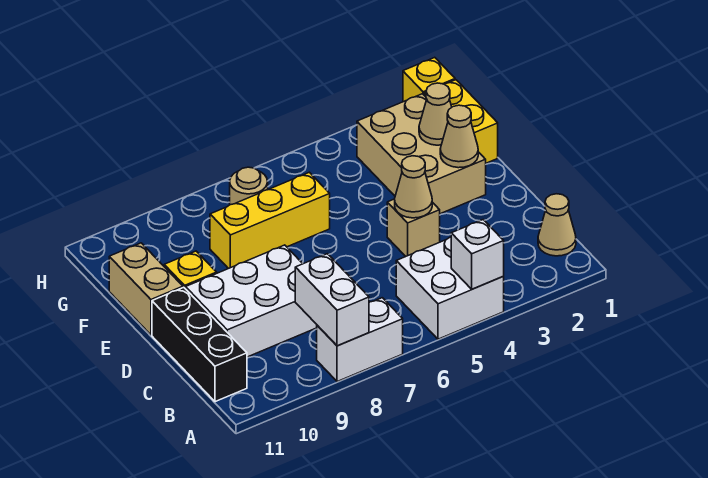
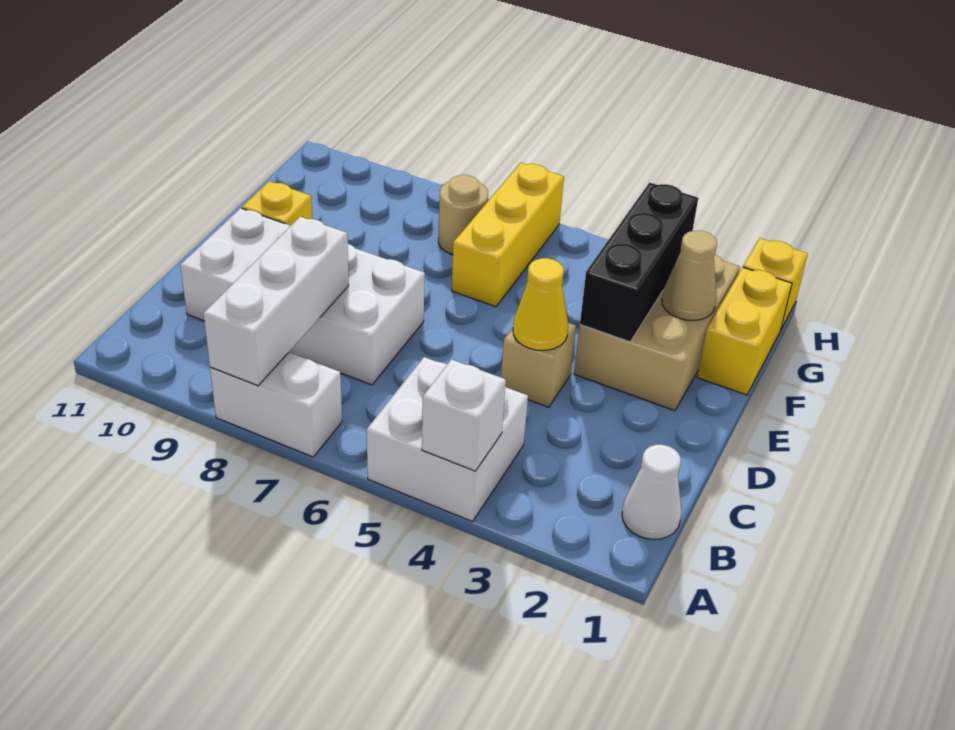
white brick A8:B8 level 2 -> white brick A8:C8 level 2
tan cone B1 level 1 -> white cone B1 level 1
black brick B11:D11 level 1 -> black brick E3:G3 level 2
white brick C8:D10 level 1 -> white brick C7:D10 level 1
tan cone D4 level 2 -> yellow cone D4 level 2
tan cone E2 level 2 -> none
tan brick E11:F11 level 1 -> none
yellow brick F6:F8 level 1 -> yellow brick F6:H6 level 1

